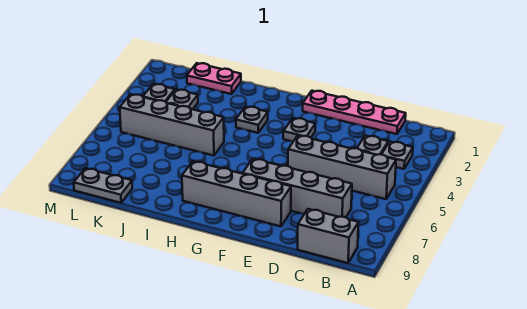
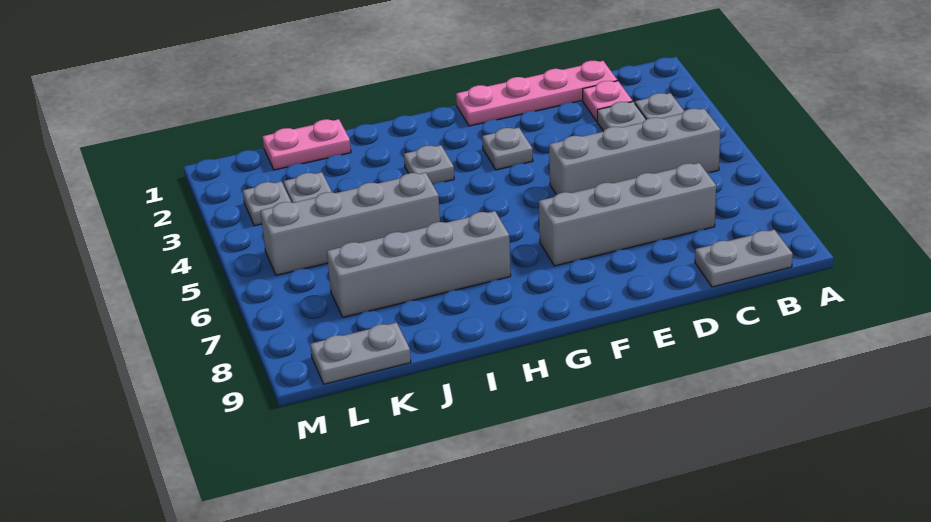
grey brick B9:C9 level 1 -> grey plate B9:C9 level 1
none -> pink plate C2 level 1
grey brick E8:H8 level 1 -> grey brick H7:K7 level 1

